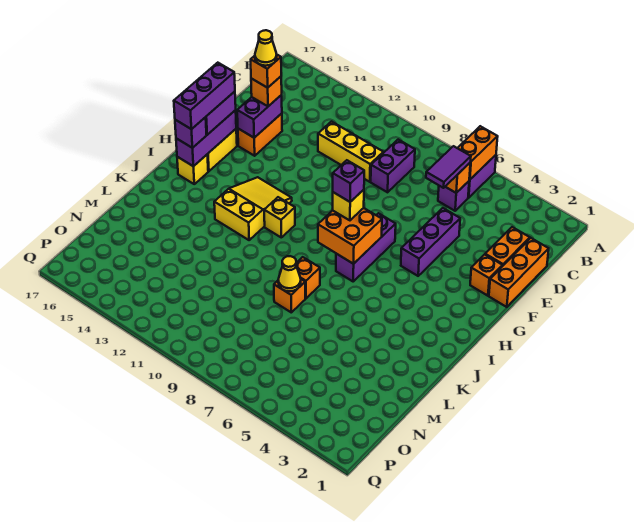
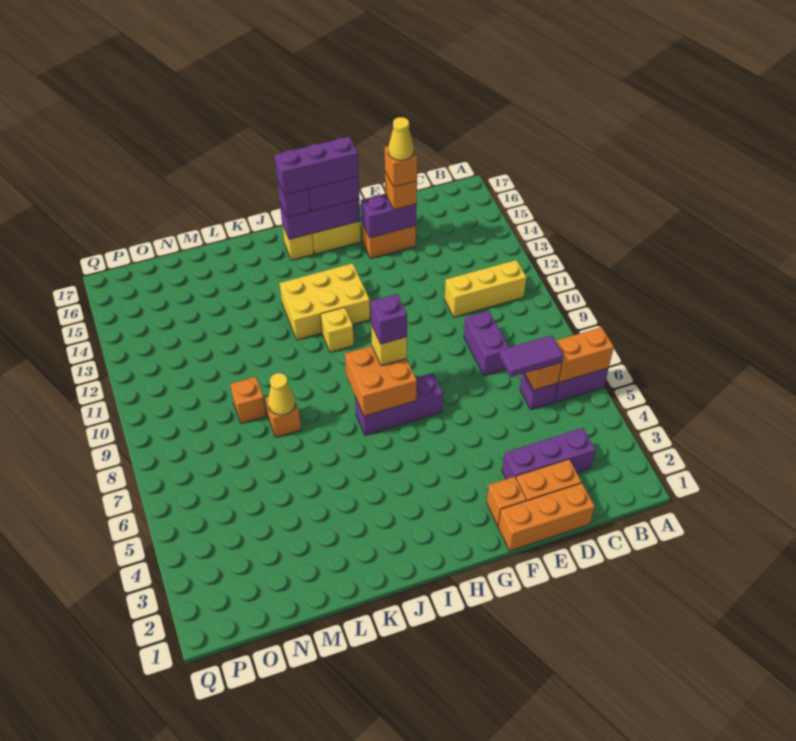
purple brick C9:D9 level 1 -> purple brick D8:D9 level 1
yellow brick D10:D12 level 1 -> yellow brick B11:D11 level 1
purple brick E5:G5 level 1 -> purple brick C3:E3 level 1
yellow slope H12:J13 level 1 top J -> yellow brick H12:J13 level 1
orange brick K8 level 1 -> orange brick M9 level 1

